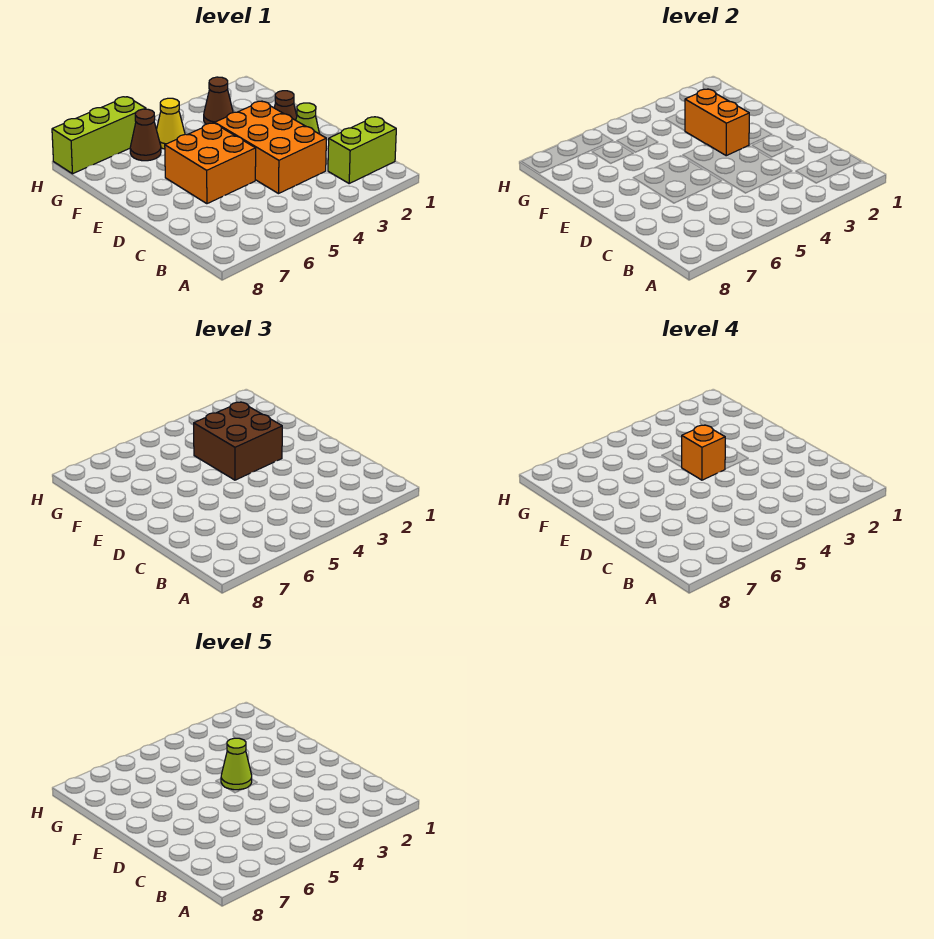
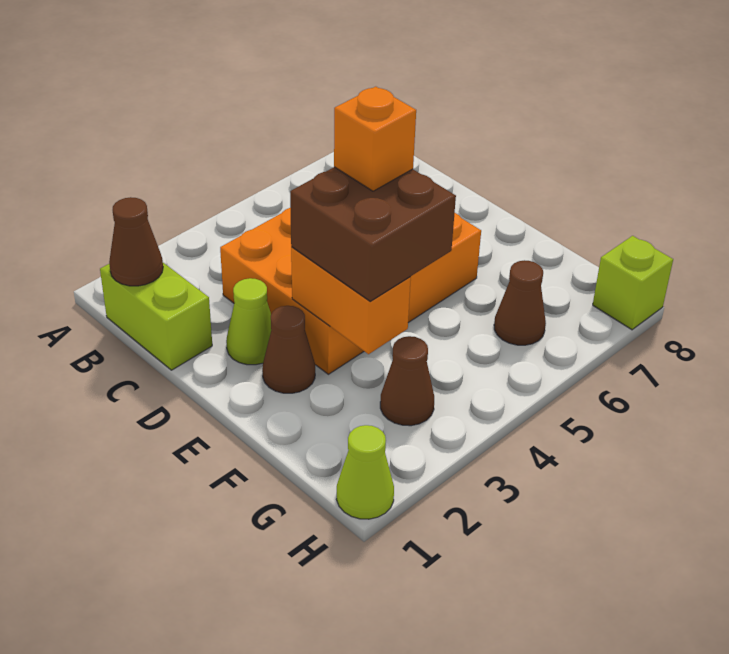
lime brick B1:B2 level 1 -> lime brick B1:C1 level 1
none -> brown cone B1 level 2
lime cone E4 level 5 -> lime cone H1 level 1
yellow cone G5 level 1 -> none
lime brick H6:H8 level 1 -> lime brick H8 level 1

